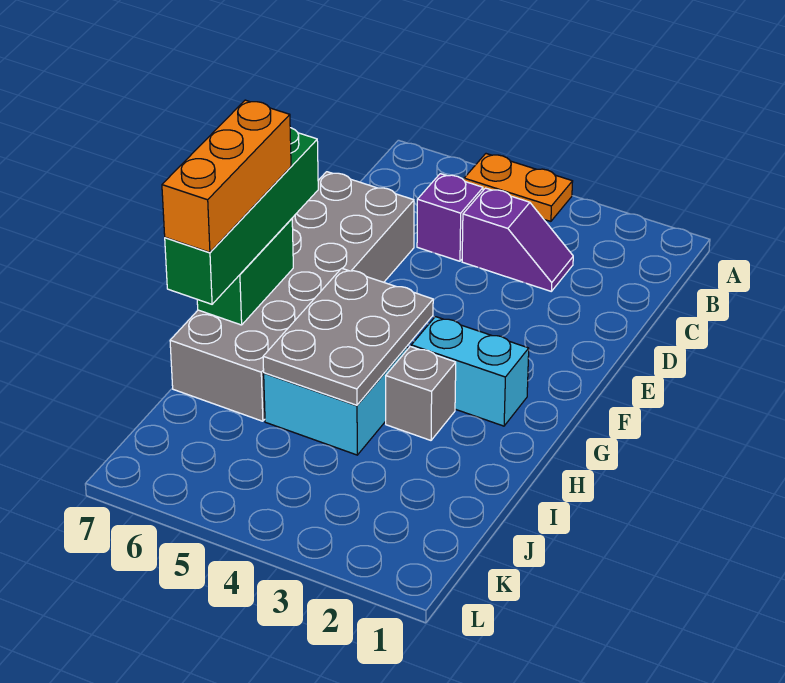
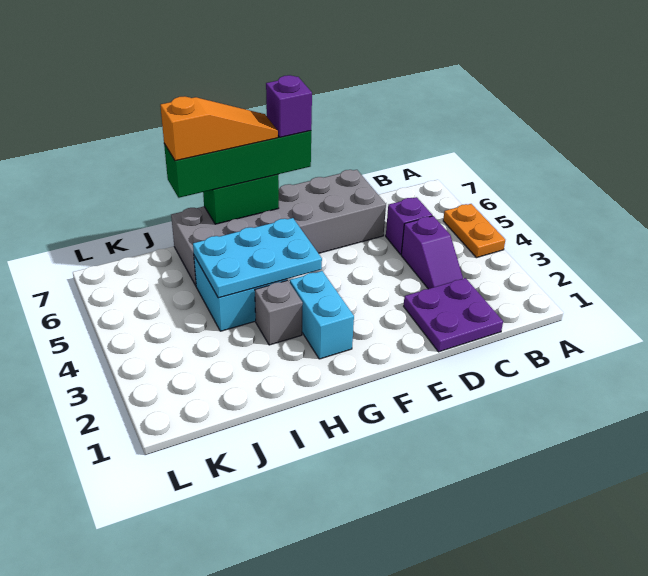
none -> purple plate C1:D2 level 1
none -> purple brick F7 level 4
grey plate G4:I5 level 2 -> cyan plate G4:I5 level 2
orange brick G7:I7 level 4 -> orange slope G7:I7 level 4 top I

